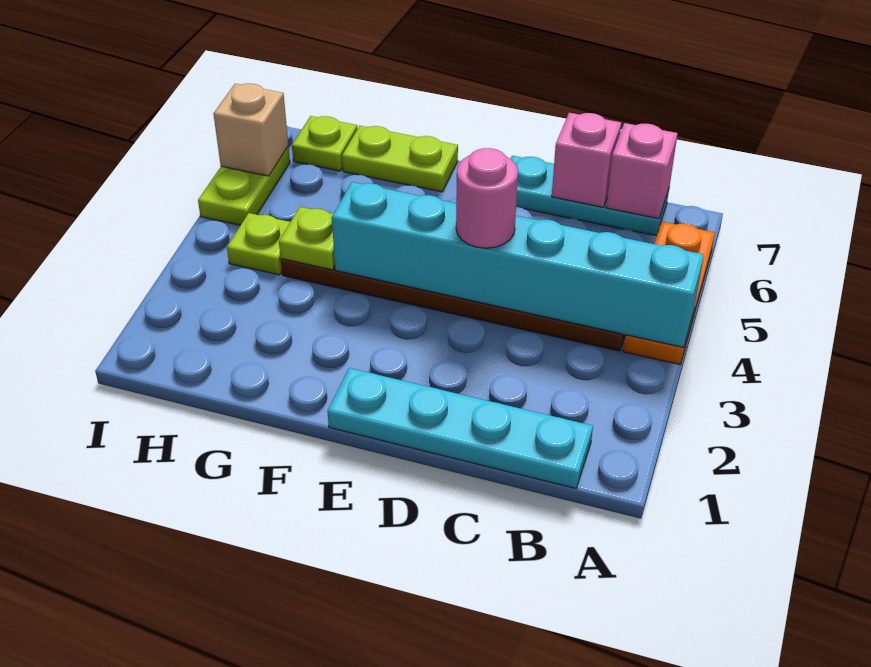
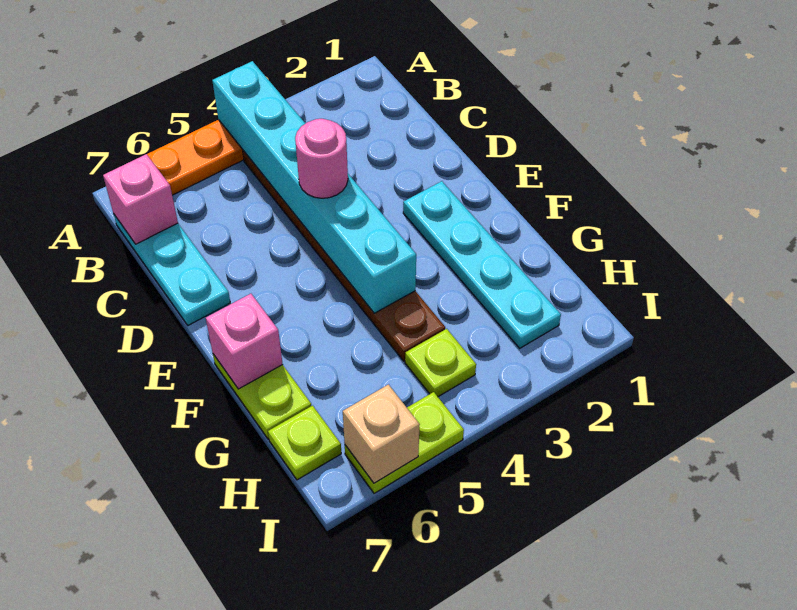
cyan plate B1:E1 level 1 -> cyan plate E2:H2 level 1
pink brick C7 level 2 -> pink brick F7 level 2
lime plate G4 level 2 -> none

